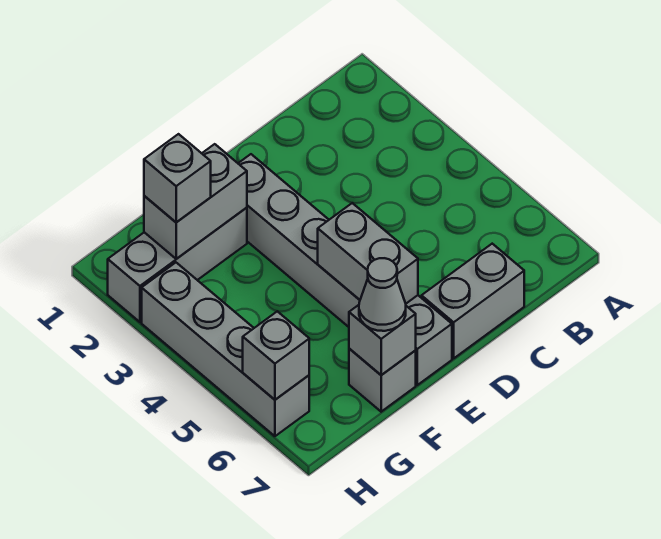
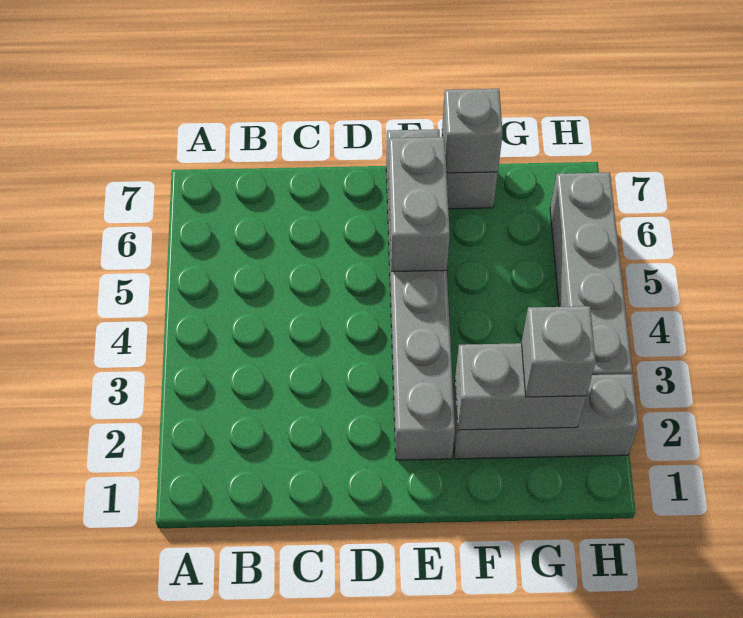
grey brick C7:D7 level 1 -> none
grey cone F7 level 3 -> none
grey brick H6 level 2 -> none

